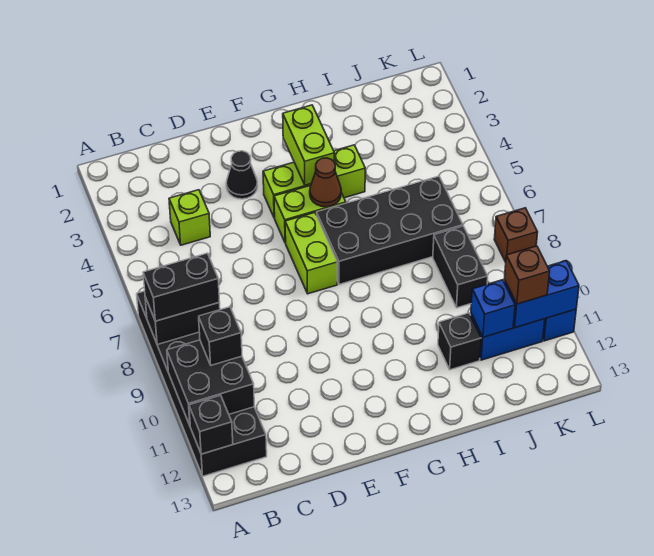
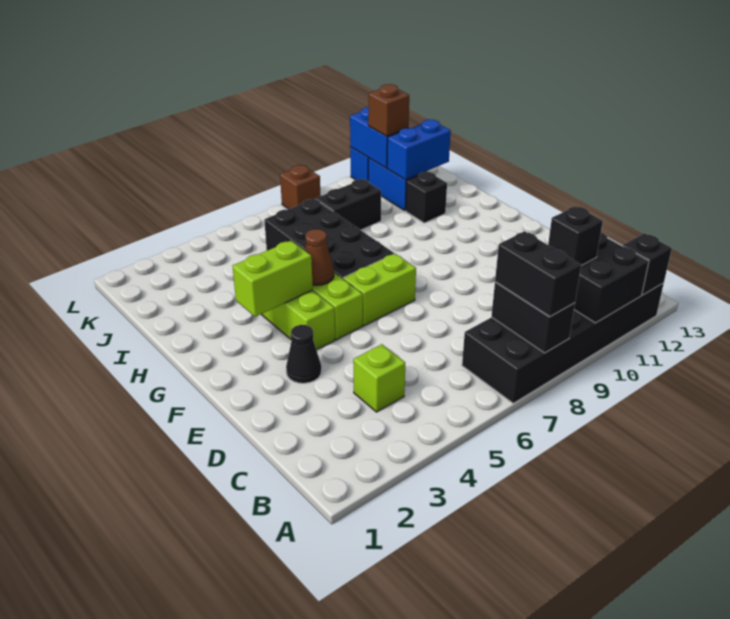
blue brick J11 level 2 -> blue brick J11:J12 level 2

